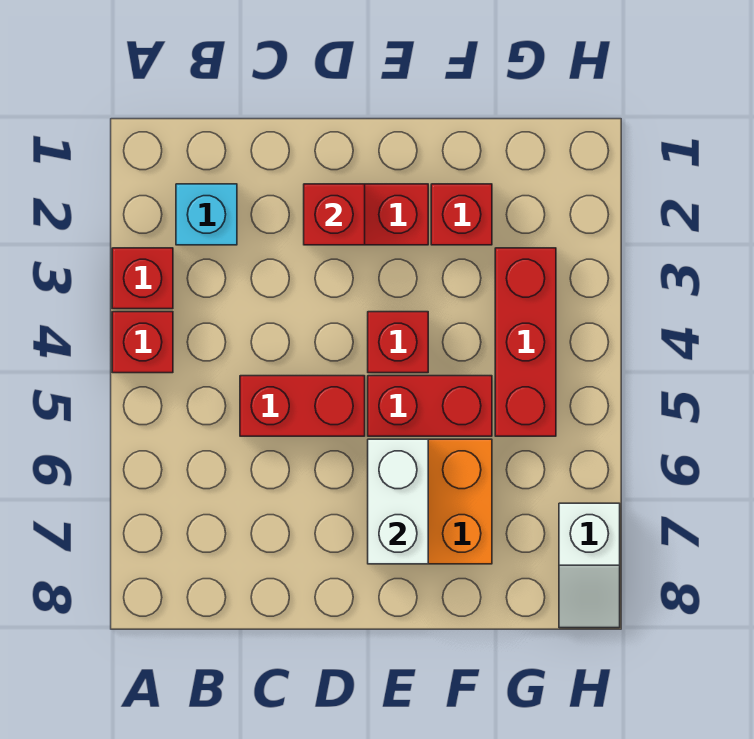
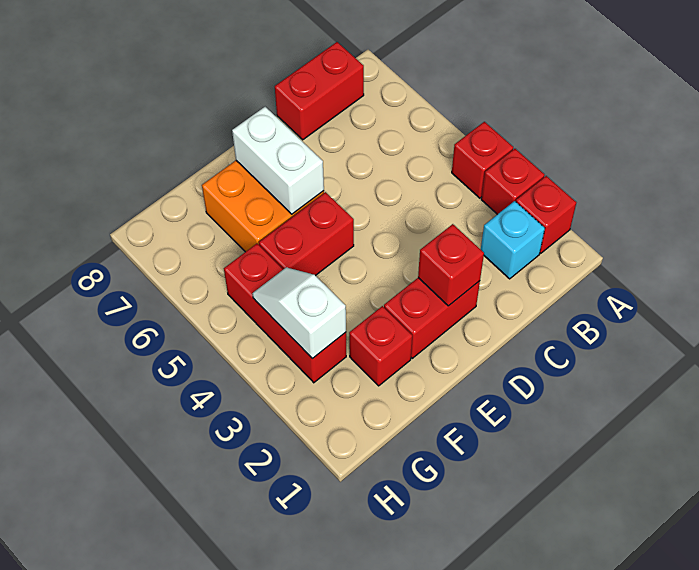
red brick C5:D5 level 1 -> red brick B8:C8 level 1
red brick E4 level 1 -> red brick A2 level 1
white slope H7:H8 level 1 top 7 -> white slope G3:G4 level 2 top 3

